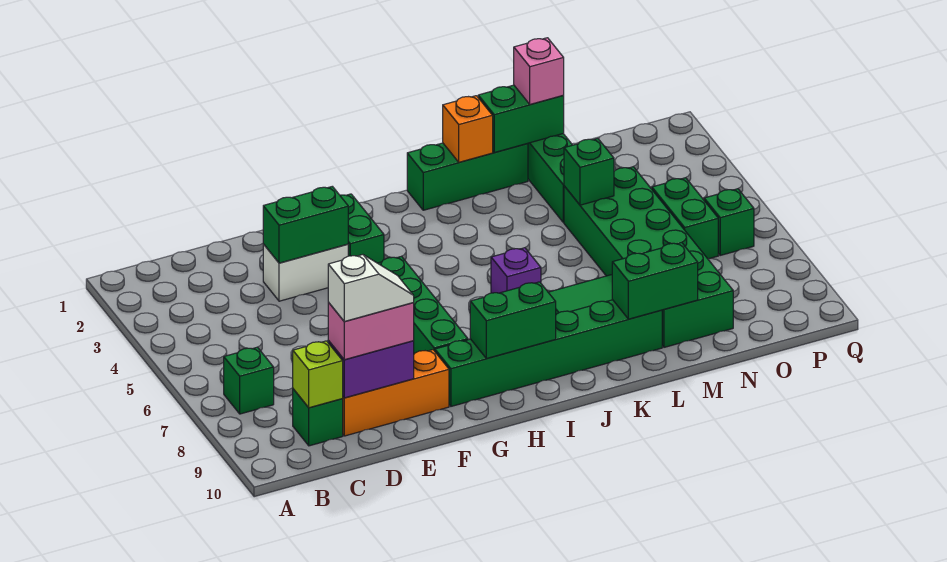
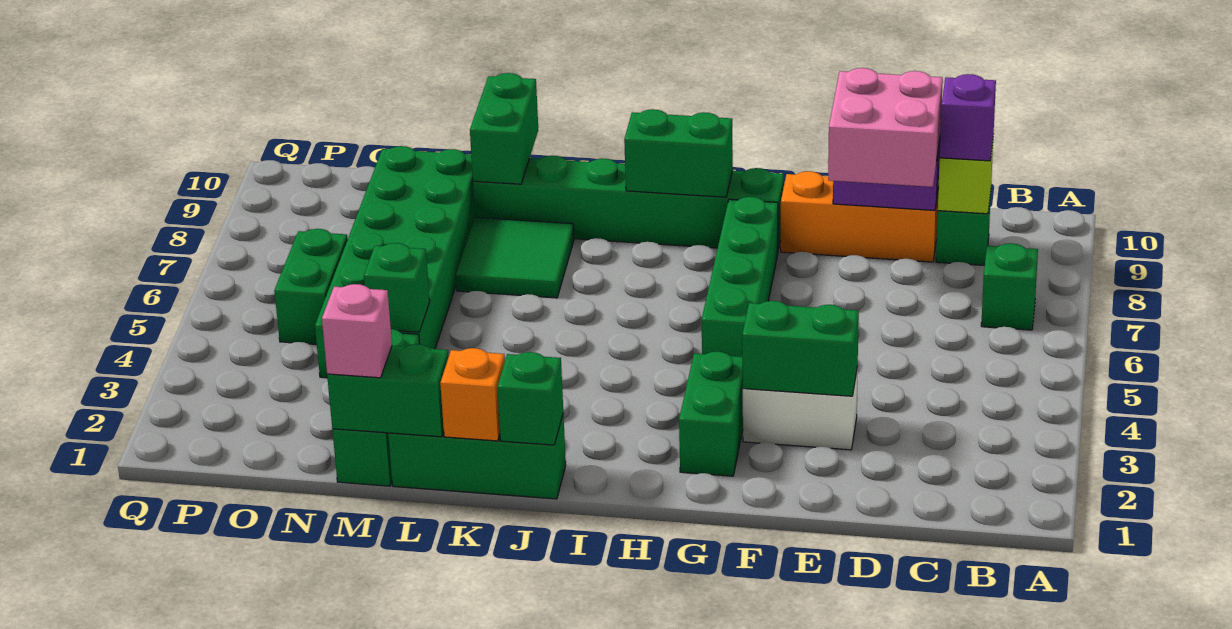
pink brick D9:E9 level 3 -> pink brick D8:E9 level 3
white slope D9:E9 level 4 top D -> none
purple brick J6 level 1 -> purple brick C9 level 3
green brick L9:M9 level 2 -> green brick L9:L10 level 2
green brick P6 level 1 -> green brick J1 level 2

